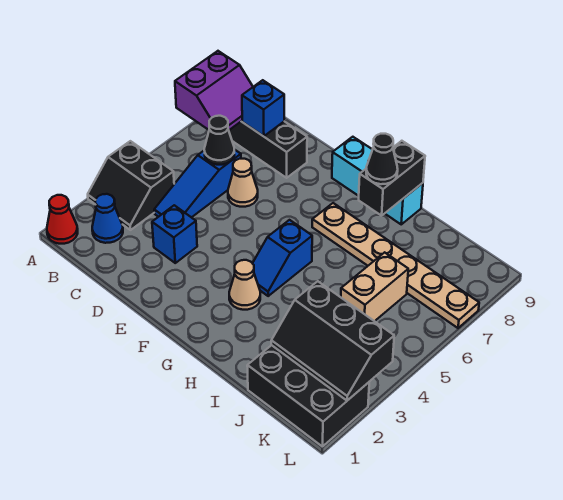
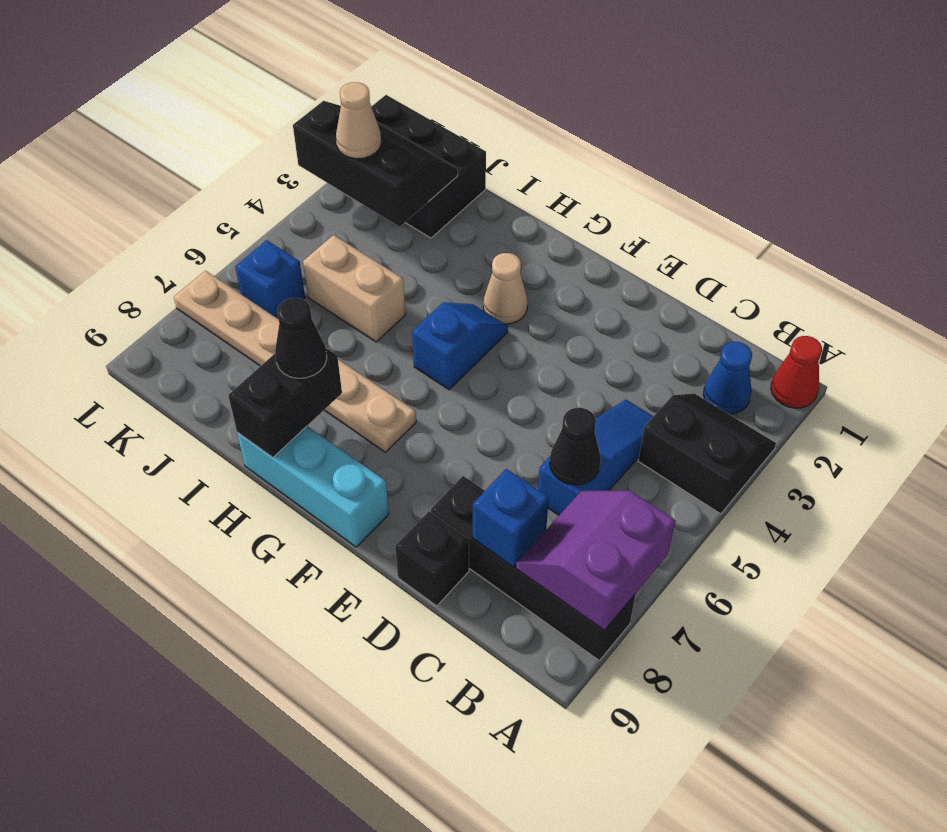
blue brick D3 level 1 -> blue brick K6 level 1
tan cone D6 level 1 -> tan cone K3 level 3
none -> black brick D9 level 1
tan brick J5:J6 level 1 -> tan brick I5:J5 level 1

